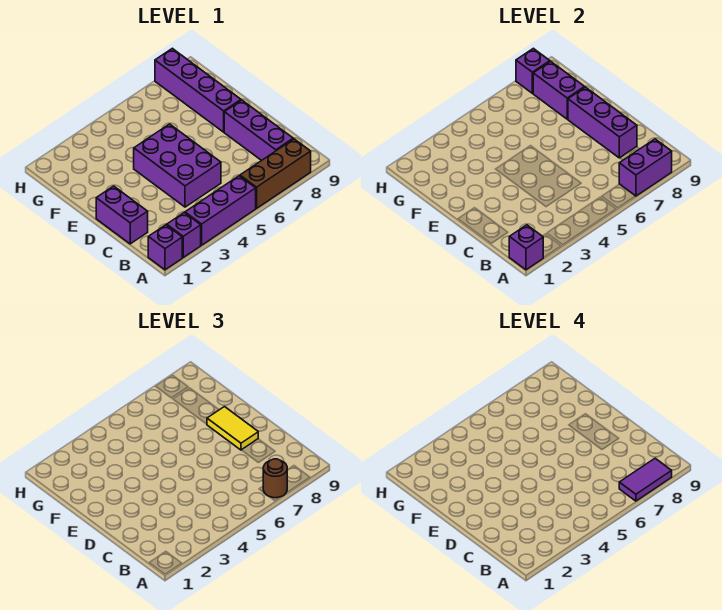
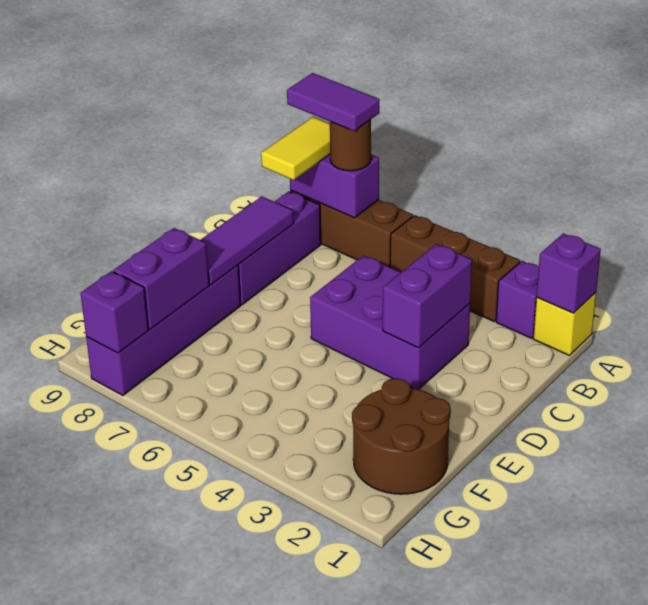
purple brick A1 level 1 -> yellow brick A1 level 1
purple brick A3:A5 level 1 -> brown brick A3:A5 level 1
purple brick C1:D1 level 1 -> purple brick C3:D3 level 2
purple brick C4:E5 level 1 -> purple brick C3:D5 level 1
purple brick C8:E8 level 2 -> purple tile C8:E8 level 2
yellow tile D8:E8 level 3 -> yellow tile A8:B8 level 3
none -> brown round brick F1:G2 level 1

